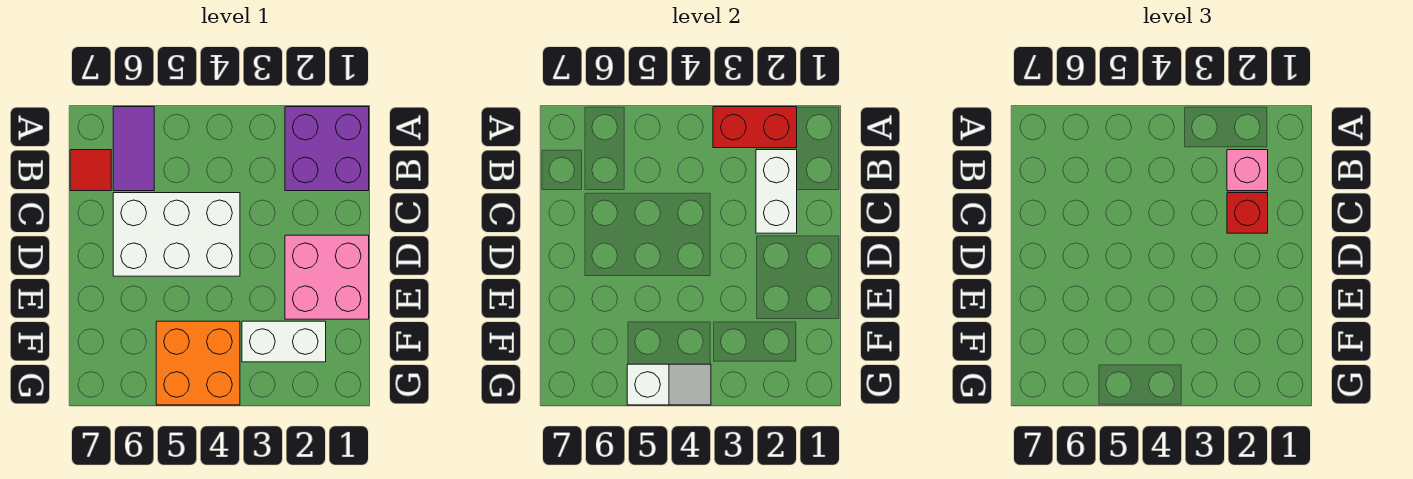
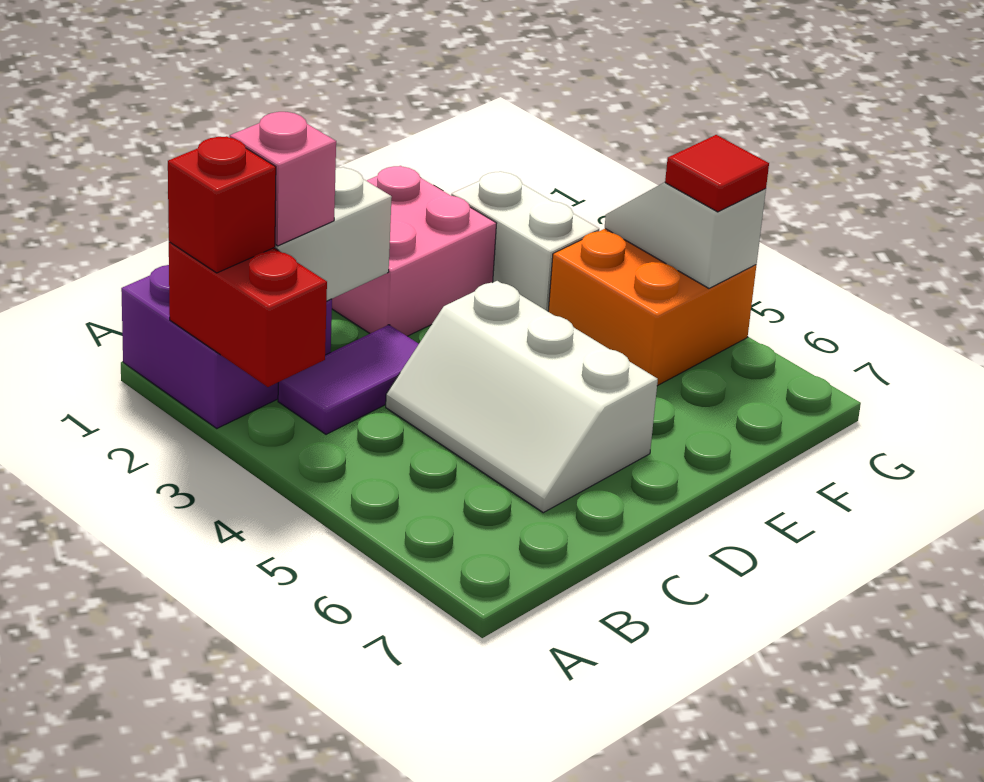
purple tile A6:B6 level 1 -> purple tile B3:C3 level 1
red tile B7 level 1 -> red tile G5 level 3
red brick C2 level 3 -> red brick A2 level 3
white brick C4:D6 level 1 -> white slope C4:D6 level 1 top D

